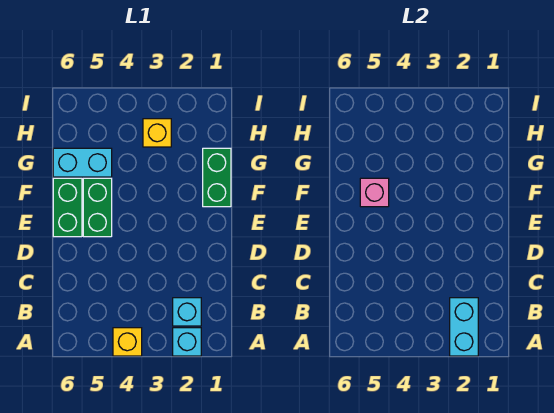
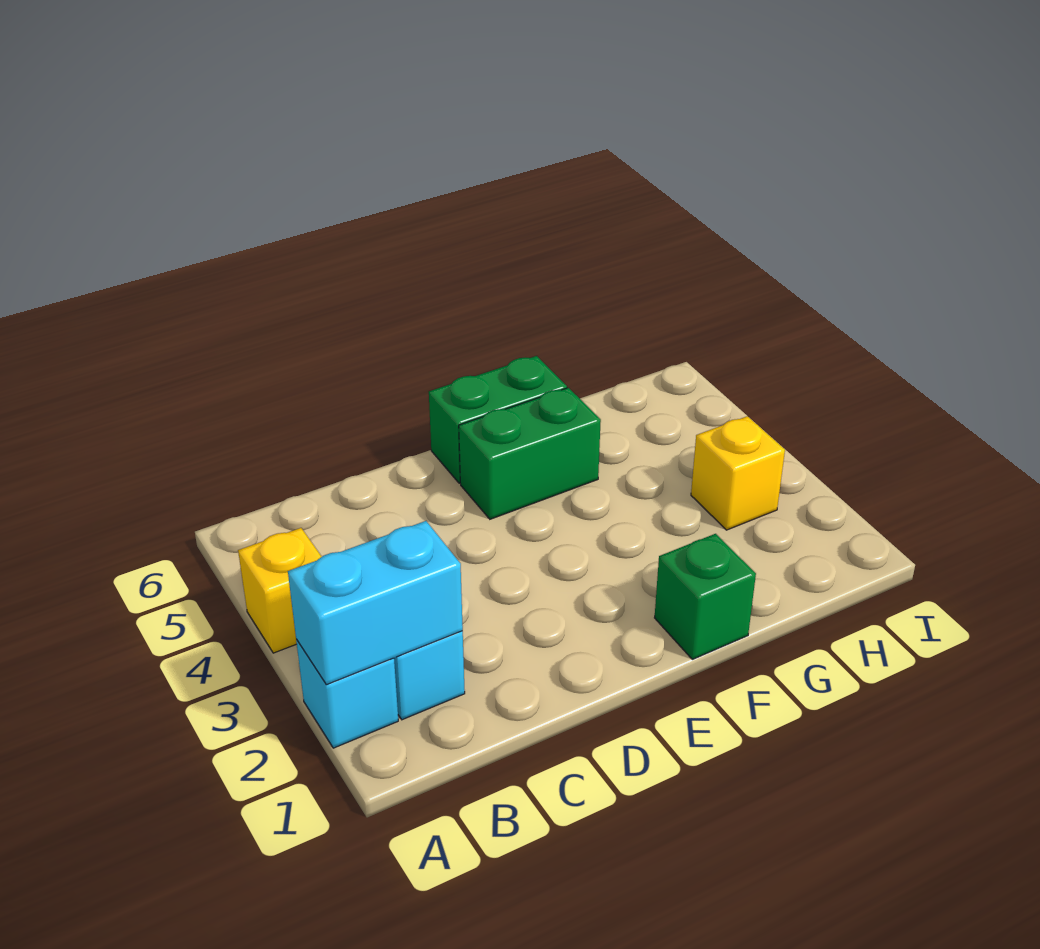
green brick F1:G1 level 1 -> green brick F1 level 1
pink brick F5 level 2 -> none
cyan brick G5:G6 level 1 -> none

